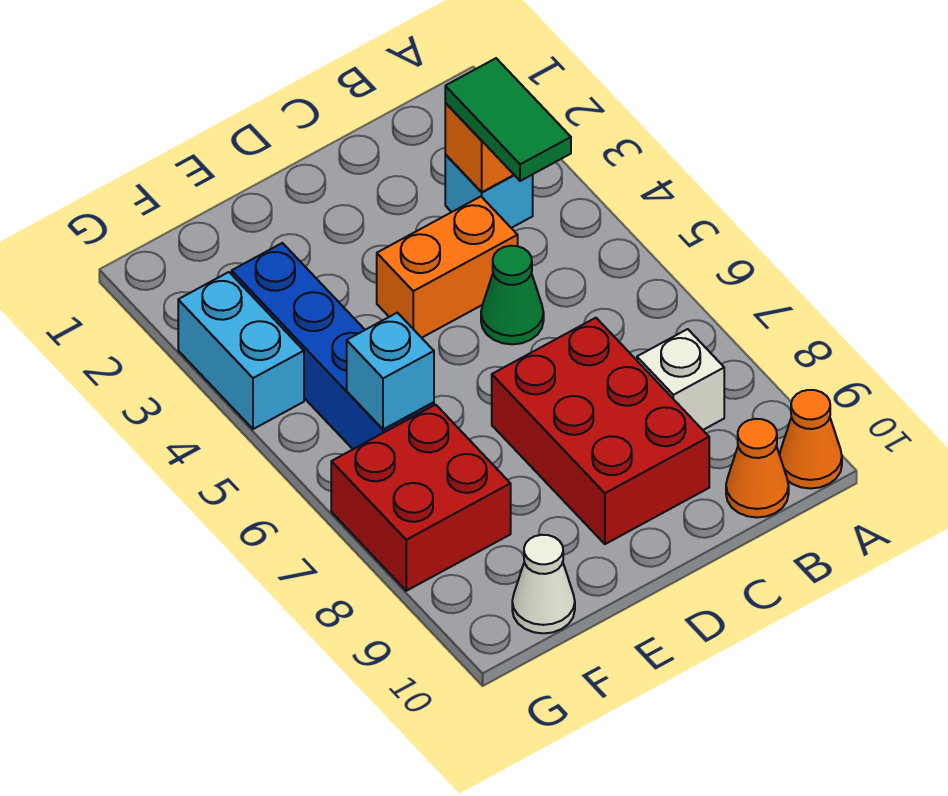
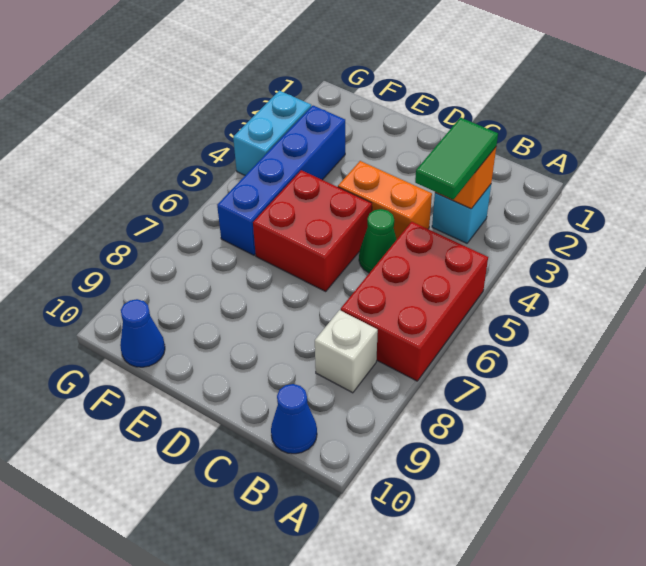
orange cone A10 level 1 -> none
orange cone B10 level 1 -> blue cone B10 level 1
red brick C7:D9 level 1 -> red brick A5:B7 level 1
cyan brick F6 level 2 -> none
red brick F7:G8 level 1 -> red brick D5:E6 level 1
white cone F10 level 1 -> blue cone F10 level 1

